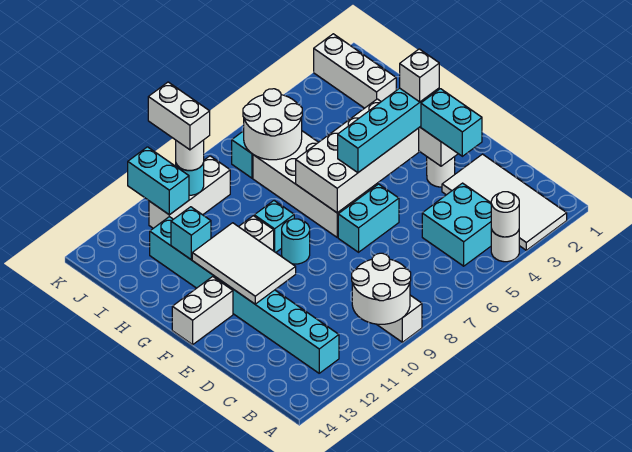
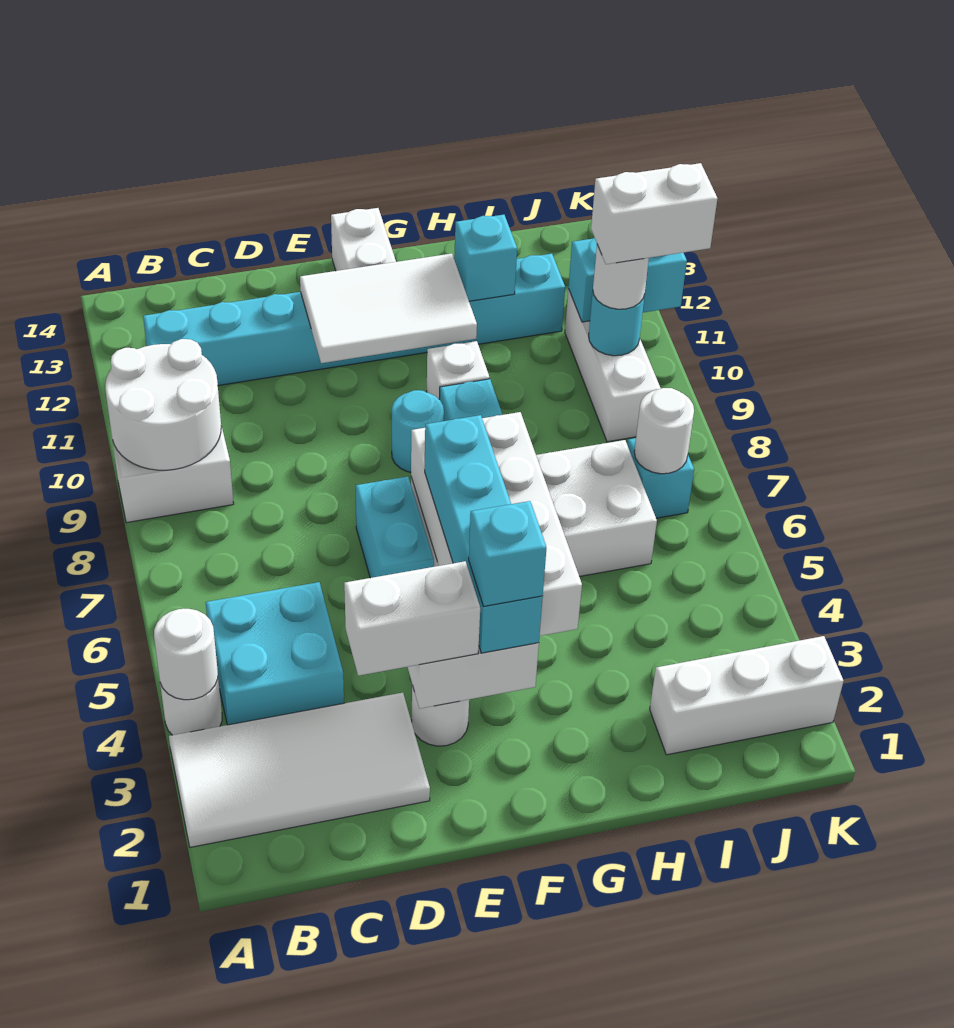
cyan brick D3:E3 level 3 -> white brick D3:E3 level 3
white brick F3 level 4 -> cyan brick F3 level 4
white round brick I6:J7 level 2 -> white round brick J7 level 2

